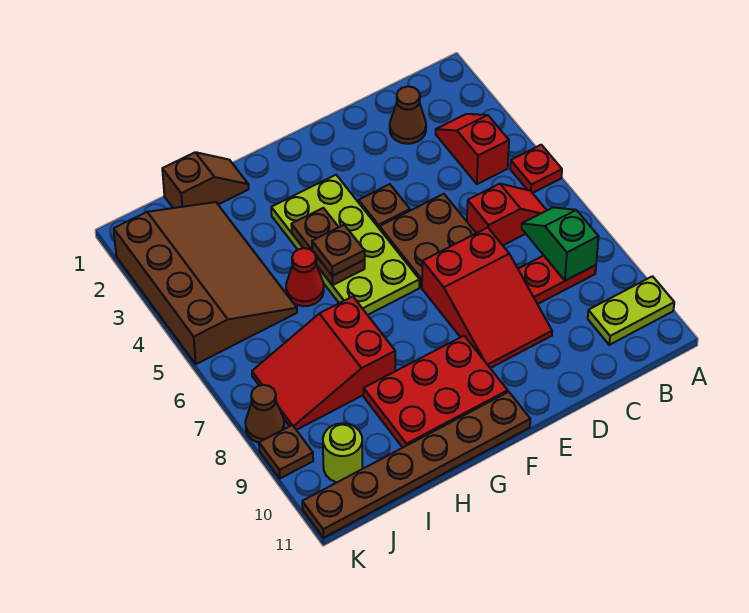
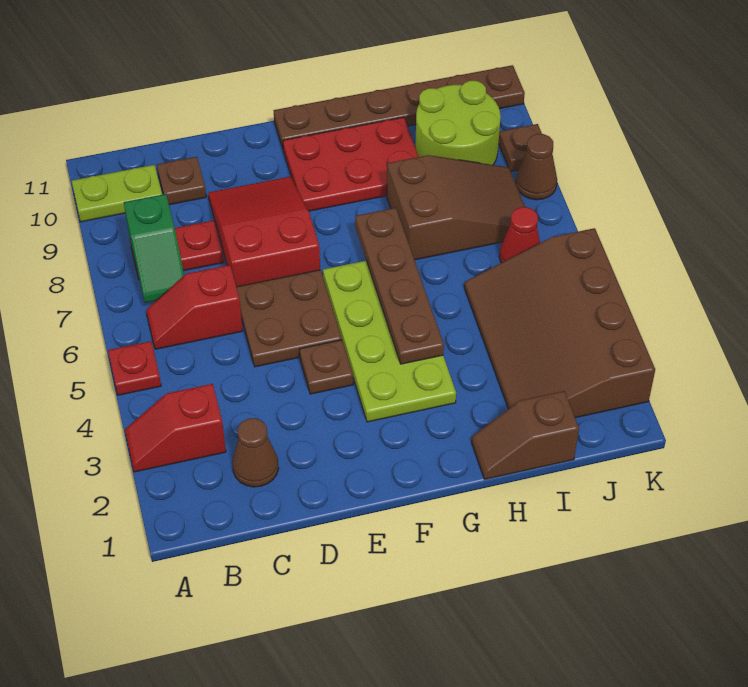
red slope B3:B4 level 1 top 4 -> red slope A3:B3 level 1 top B
brown plate G4:G5 level 2 -> brown plate G4:G7 level 2
brown plate G5 level 3 -> brown plate C10 level 1
red cone H5 level 1 -> red cone J6 level 1
red slope H7:J8 level 1 top H -> brown slope H7:J8 level 1 top H
lime round brick J10 level 1 -> lime round brick I9:J10 level 1

